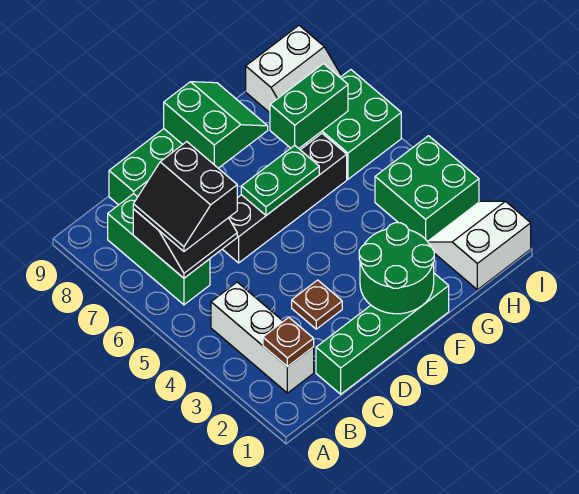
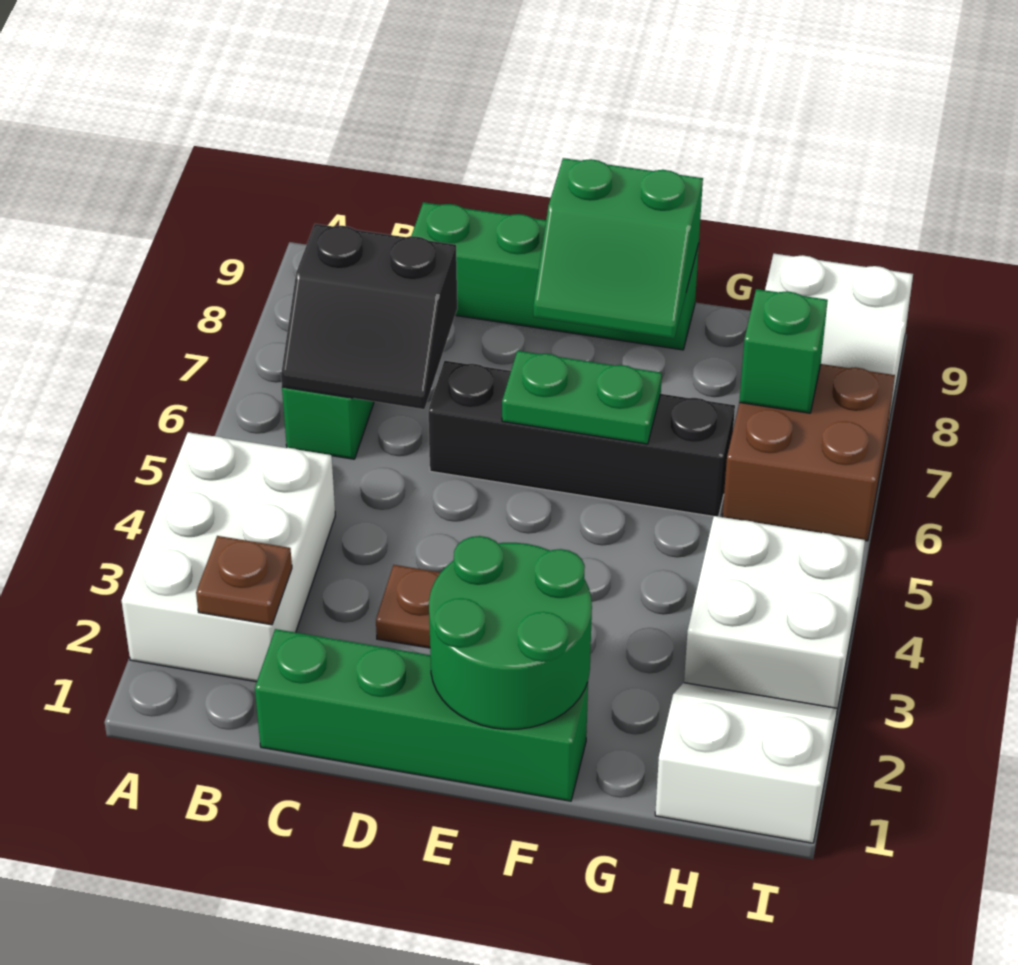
white brick B2:B4 level 1 -> white brick A2:B4 level 1
black slope B6:C7 level 3 top C -> none
green slope E8:F9 level 2 top E -> green slope E8:F9 level 2 top 9
green brick G7:H7 level 2 -> green brick H7 level 2
green brick H3:I4 level 1 -> white brick H3:I4 level 1
green brick H6:I7 level 1 -> brown brick H6:I7 level 1

